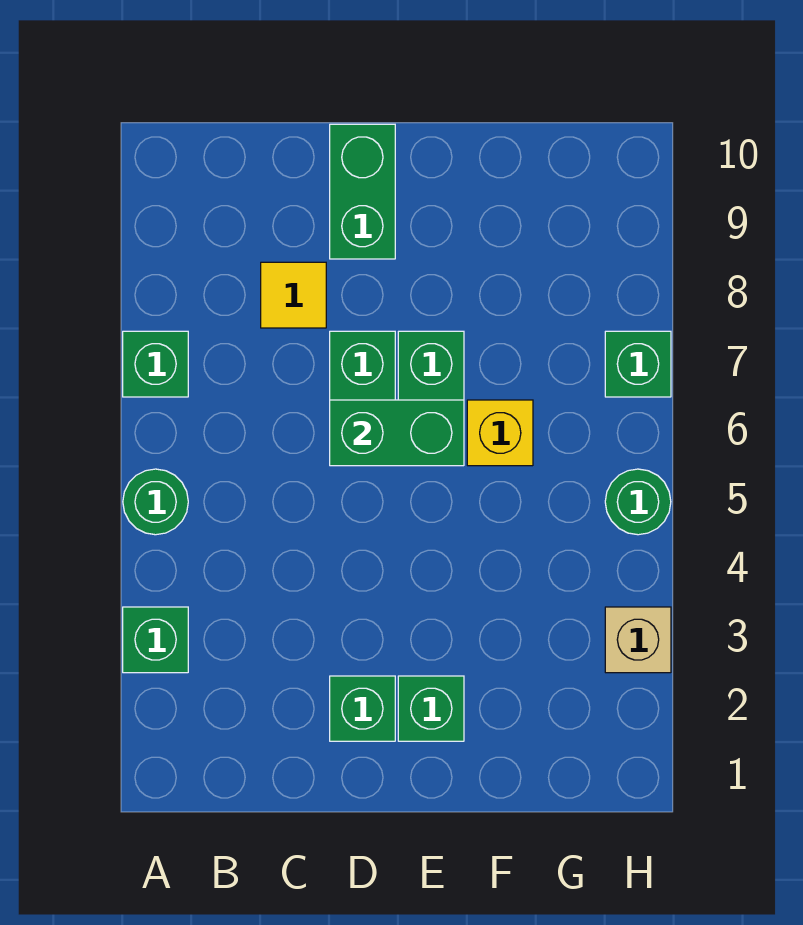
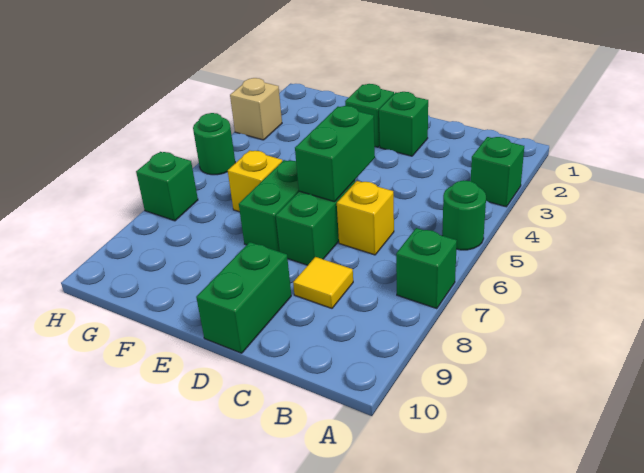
none -> yellow brick C6 level 1
green brick D6:E6 level 2 -> green brick D5:D6 level 2

